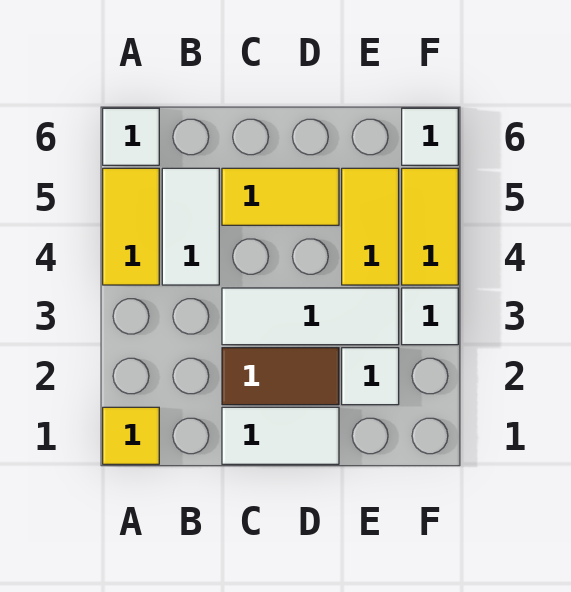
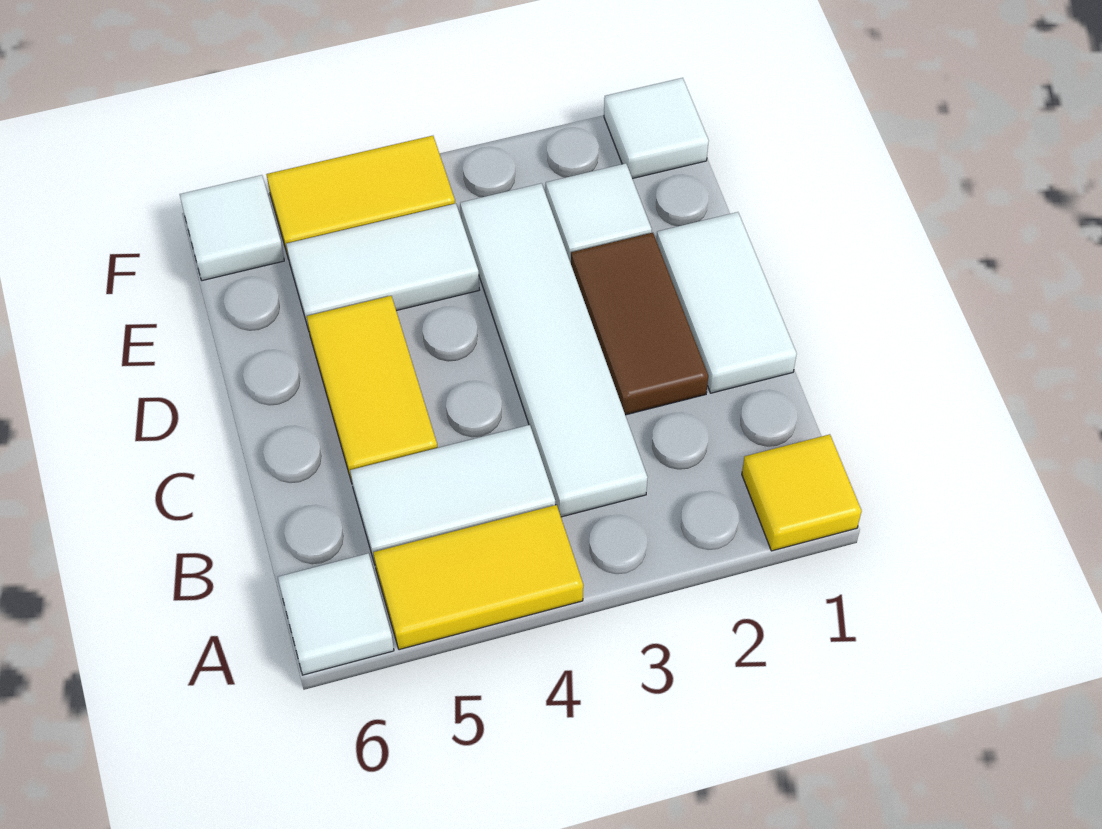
white tile C3:E3 level 1 -> white tile B3:E3 level 1
yellow tile E4:E5 level 1 -> white tile E4:E5 level 1
white tile F3 level 1 -> white tile F1 level 1

